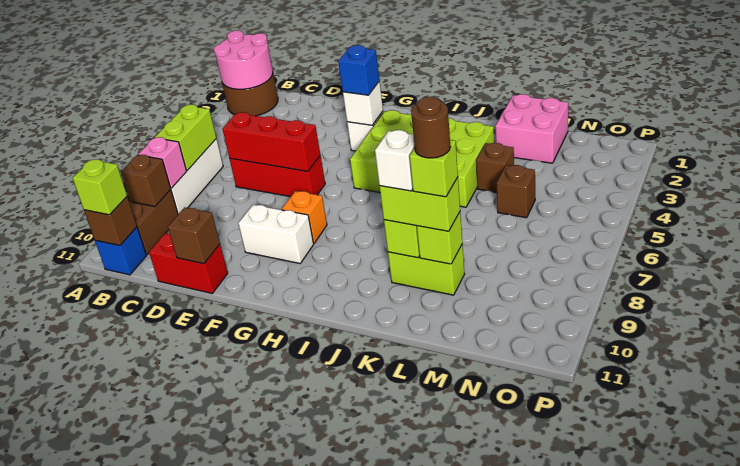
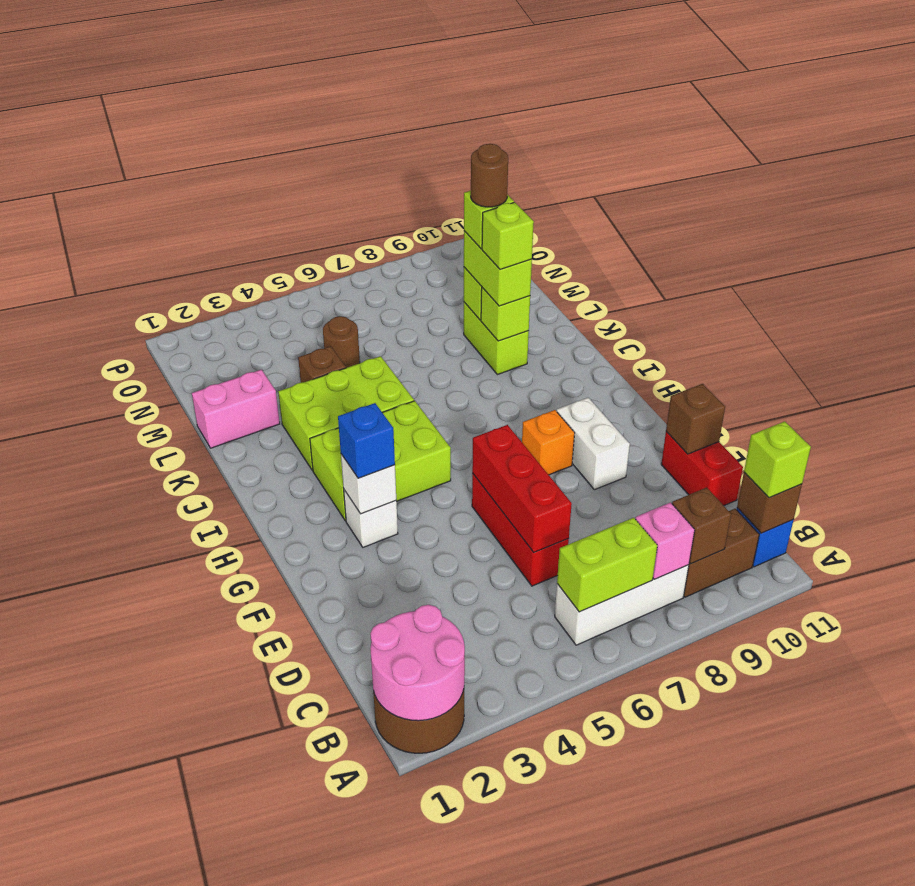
white brick K9 level 4 -> lime brick K9 level 4
pink brick L1:M2 level 1 -> pink brick L1:L2 level 1
brown brick M5 level 1 -> brown round brick M5 level 1

